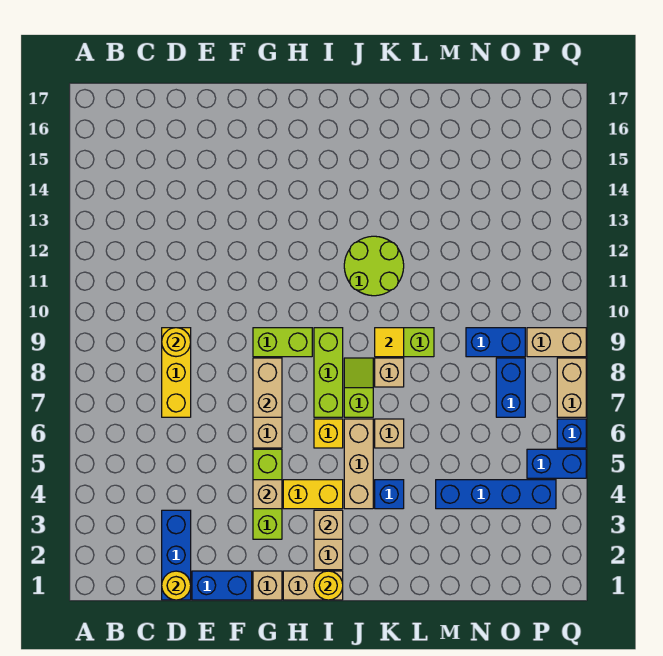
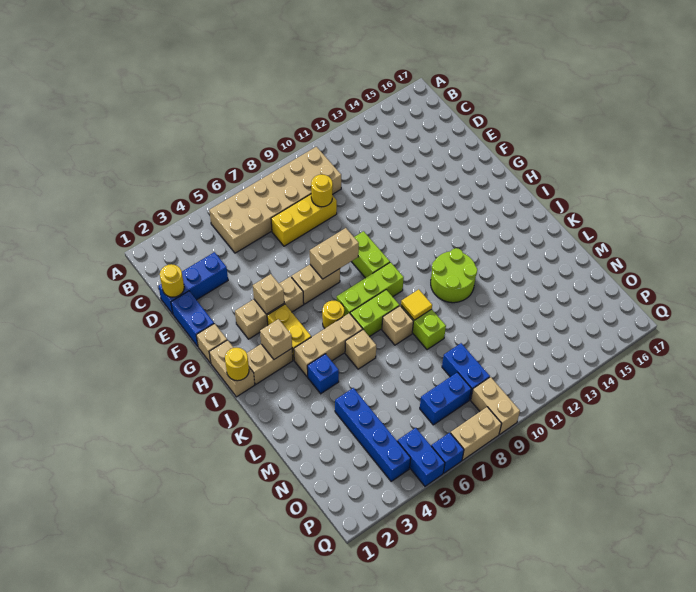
none -> tan brick B5:C10 level 1
lime brick G3:G5 level 1 -> tan brick G3:G5 level 1
yellow brick I6 level 1 -> yellow round brick I6 level 1
lime slope J7:J8 level 1 top 7 -> lime brick J7:J8 level 1

